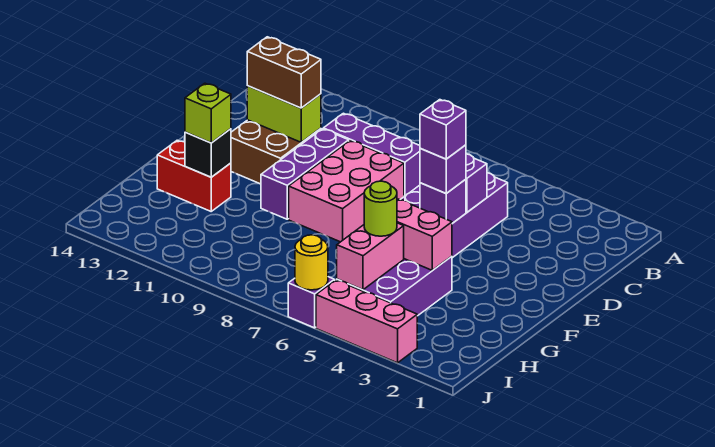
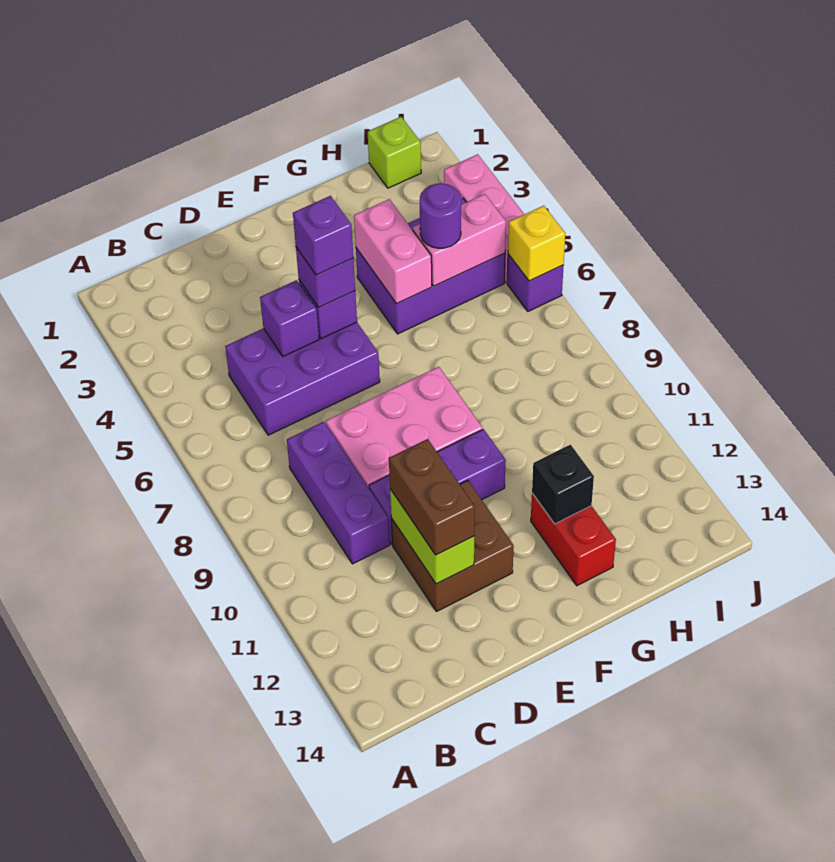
lime brick G12 level 3 -> lime brick I1 level 1
lime round brick H5 level 3 -> purple round brick H5 level 3
yellow round brick J6 level 2 -> yellow brick J6 level 2

